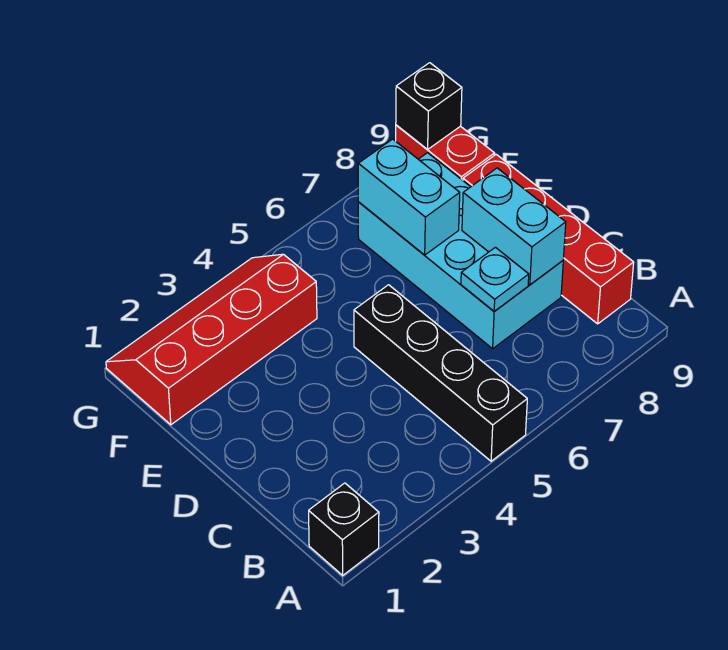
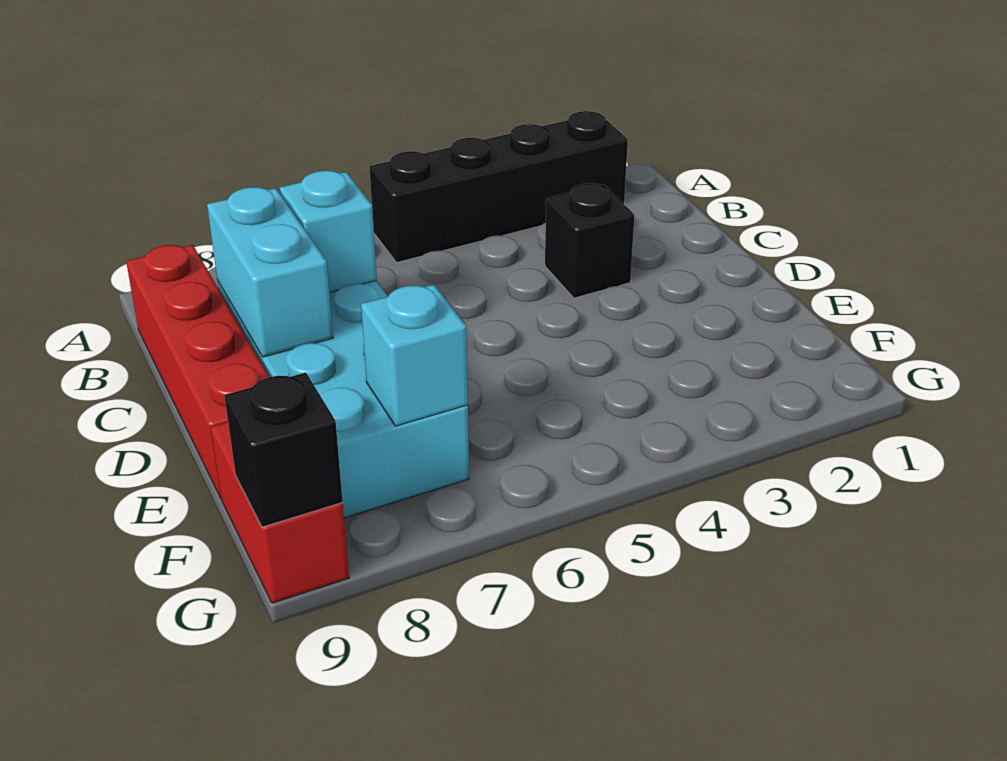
black brick A1 level 1 -> black brick C3 level 1
black brick A5:D5 level 1 -> black brick A2:A5 level 1
cyan plate C7 level 2 -> cyan brick C7 level 2
cyan brick E7:F7 level 2 -> cyan brick F7 level 2
red slope F1:G4 level 1 top F -> none

